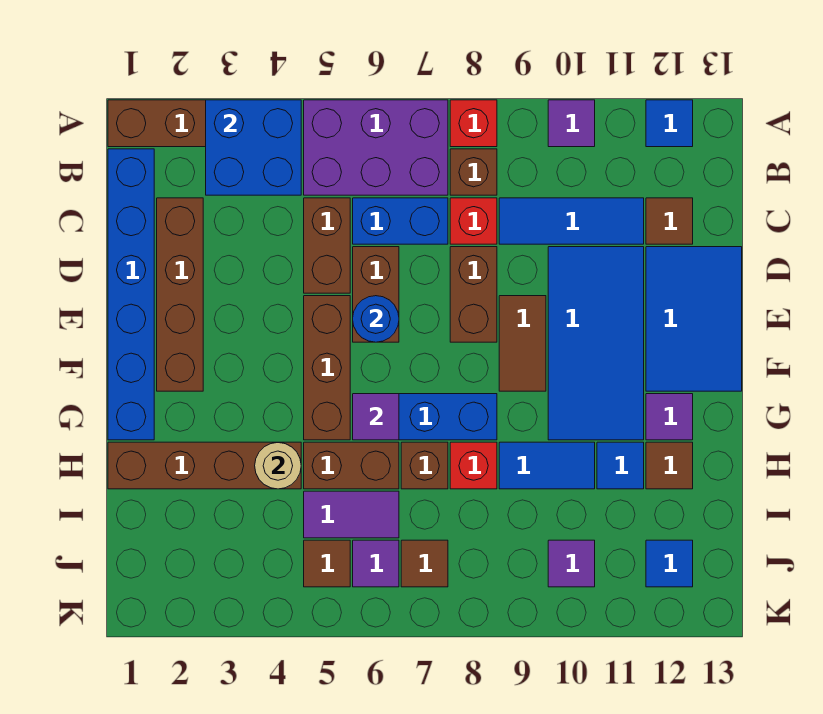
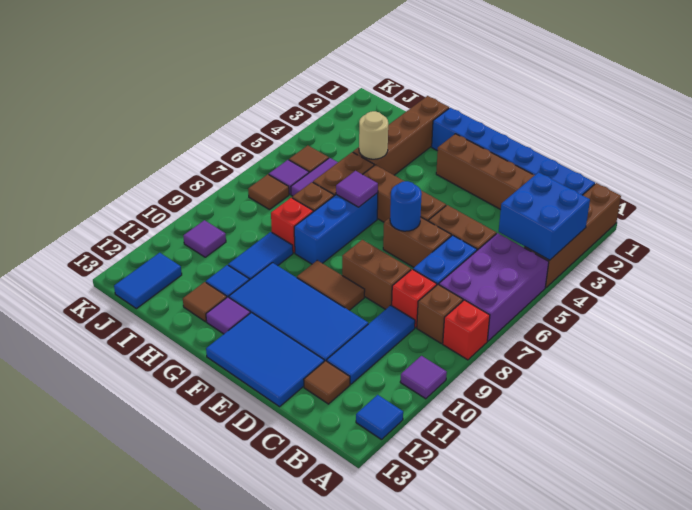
blue tile J12 level 1 -> blue tile J12:J13 level 1

